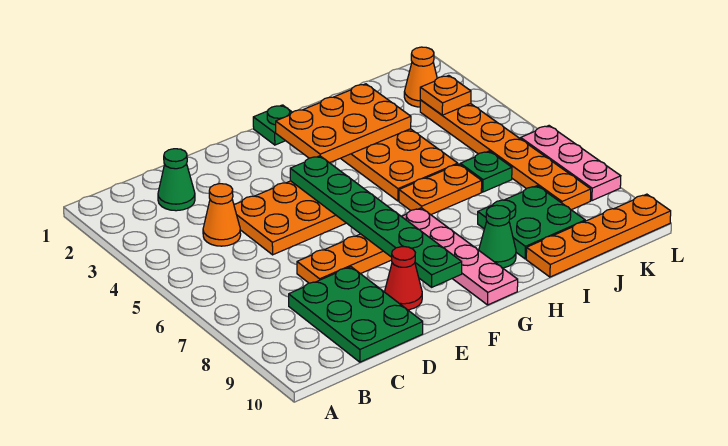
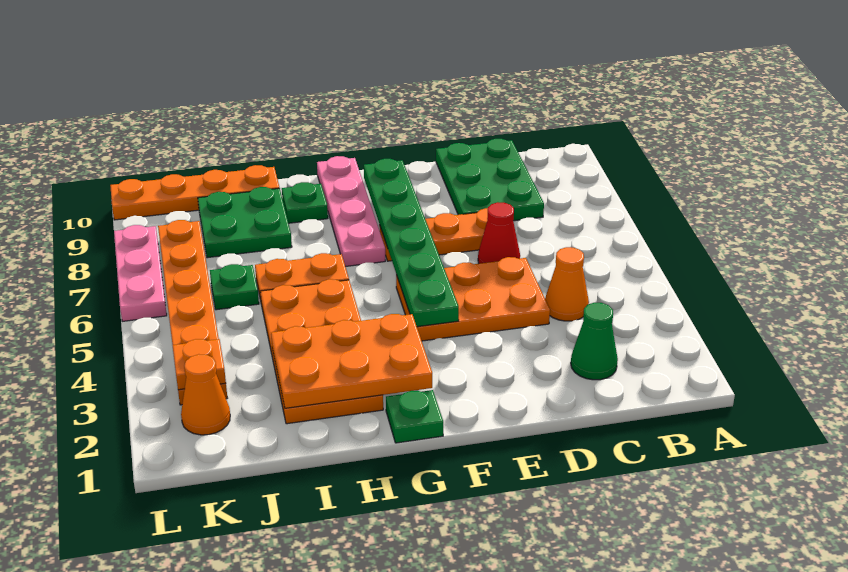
red cone E9 level 1 -> red cone D6 level 1
green cone H9 level 1 -> green plate H9 level 1

